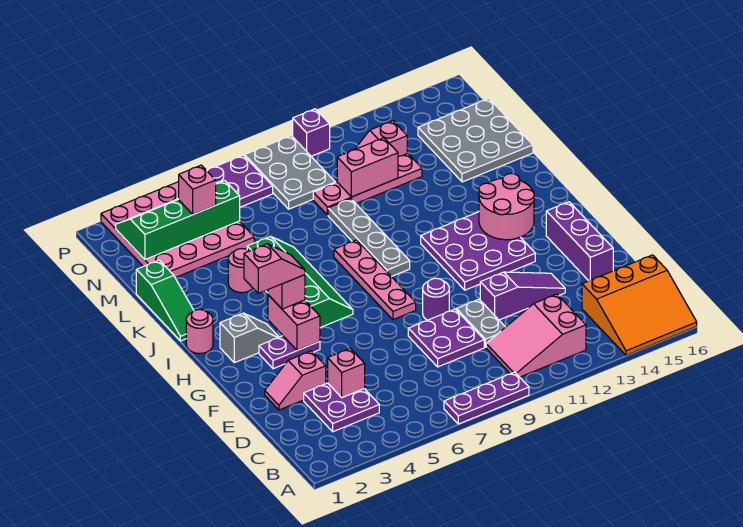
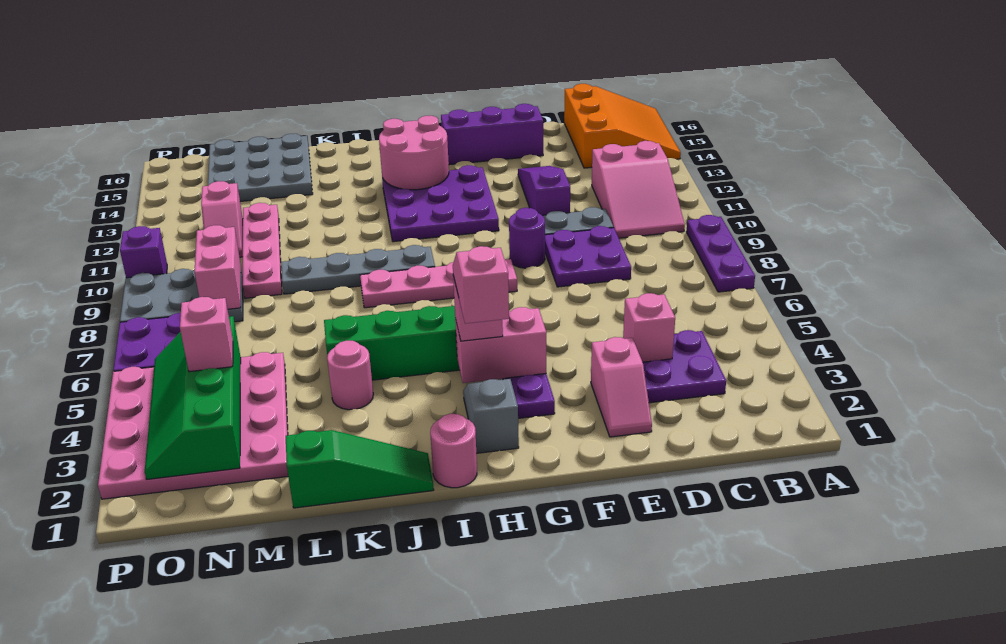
pink brick M10:M11 level 2 -> pink brick N8:N9 level 2

